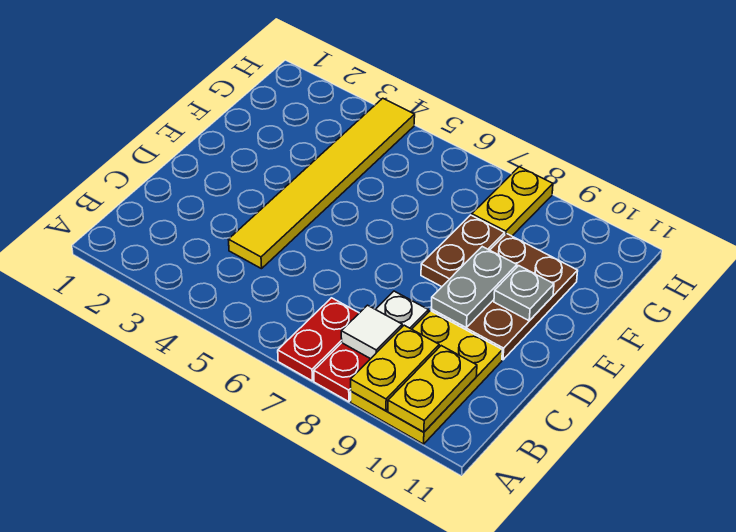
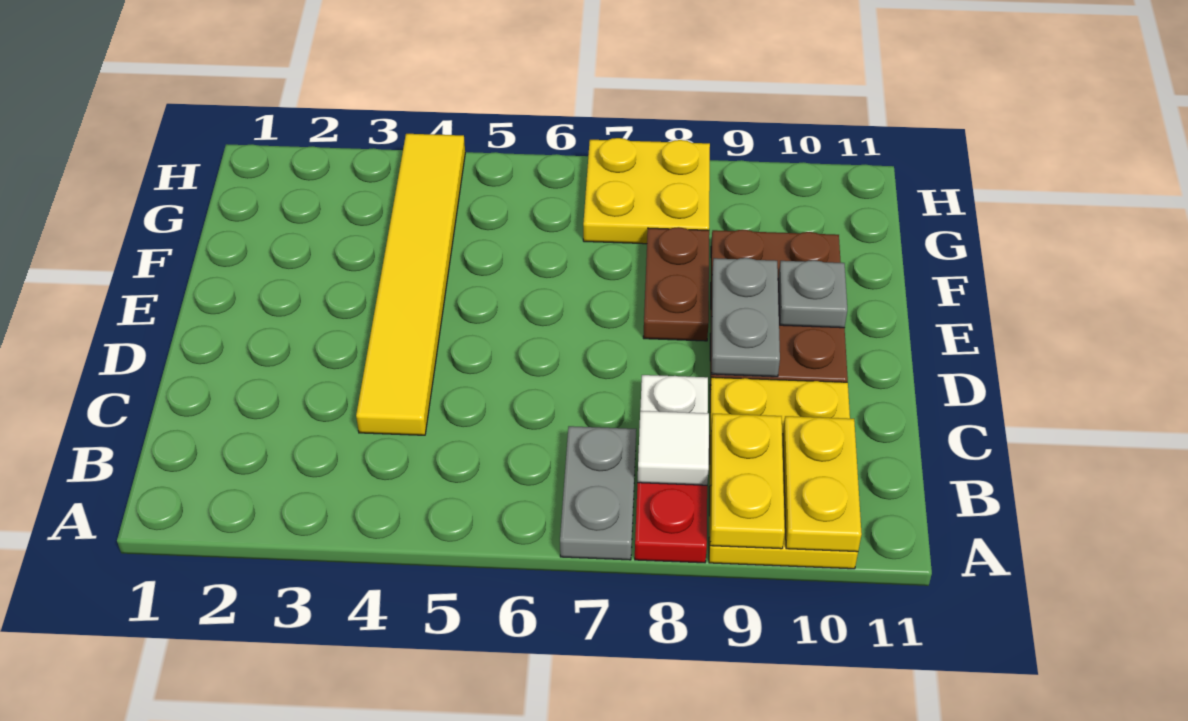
red plate A7:B7 level 1 -> grey plate A7:B7 level 1
yellow plate G8:H8 level 1 -> yellow plate G7:H8 level 1

